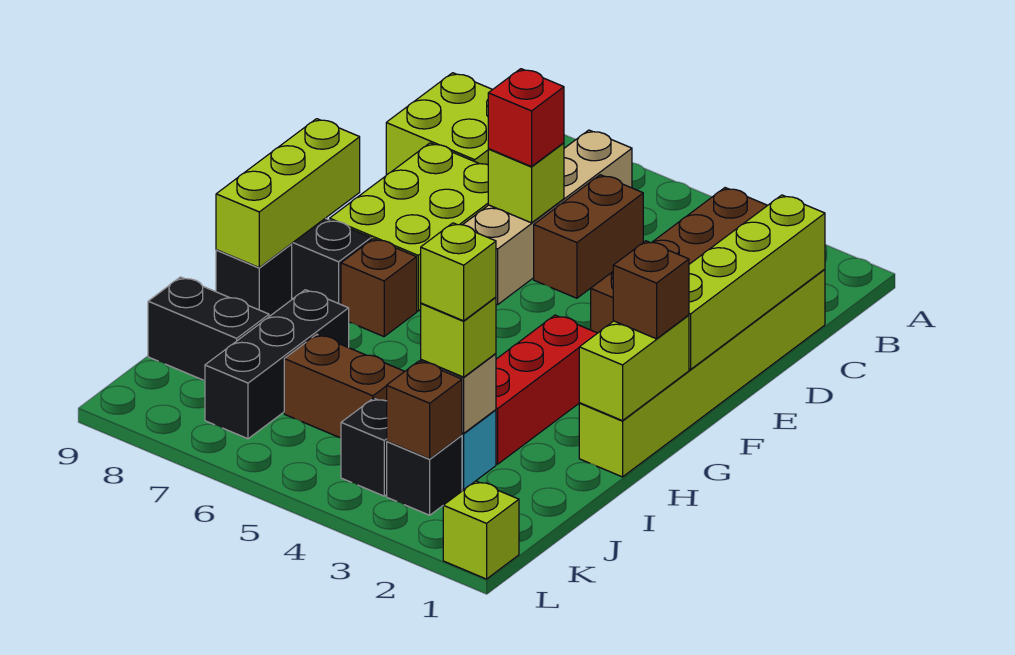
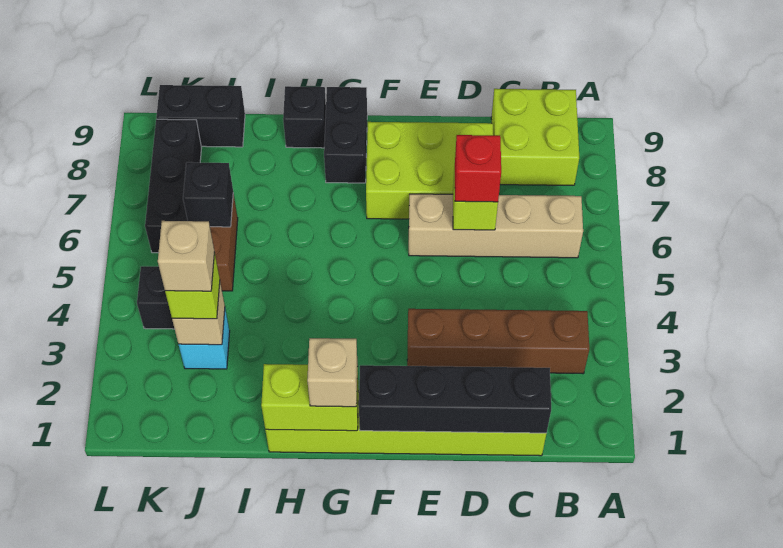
lime brick C1:F1 level 2 -> black brick C1:F1 level 2
brown brick C5:D5 level 1 -> none
lime brick F9:H9 level 2 -> none
brown brick G1 level 3 -> tan brick G1 level 3
red brick G3:I3 level 1 -> none
brown brick G7 level 1 -> none
black brick I7:K7 level 1 -> black brick K6:K8 level 1
lime brick J3 level 4 -> tan brick J3 level 4
black brick J8:J9 level 1 -> black brick J9:K9 level 1
black brick K3 level 1 -> black brick J6 level 2
brown brick K3 level 2 -> none
lime brick L1 level 1 -> none

